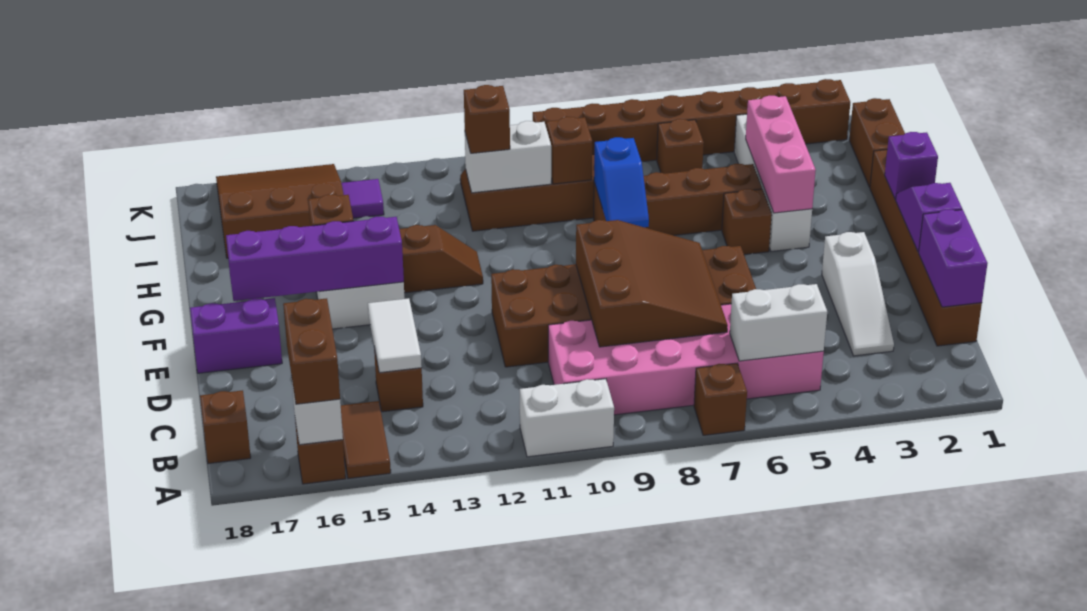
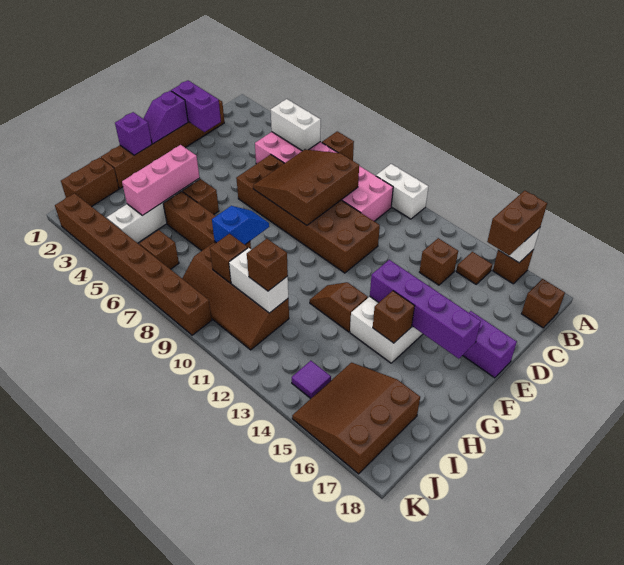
brown tile A15:B15 level 1 -> brown tile B15 level 1
purple brick C1:D1 level 2 -> purple brick D1:D2 level 2
white slope C3:E3 level 1 top E -> none
white tile C14:D14 level 2 -> none
brown slope I15:K17 level 1 top I -> brown slope I15:K17 level 1 top 17

